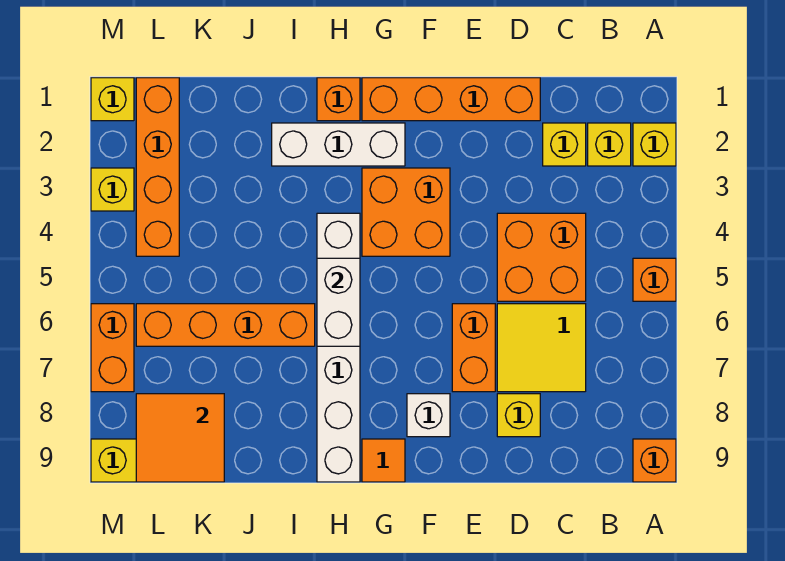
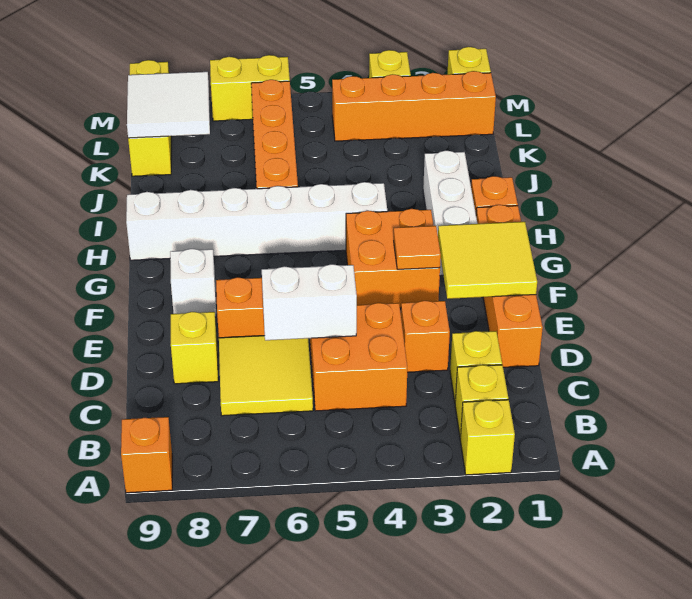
orange brick A5 level 1 -> orange brick D3 level 1
none -> yellow tile E1:F2 level 2
orange tile G9 level 1 -> orange tile F3 level 2
white brick H5:H6 level 2 -> white brick D5:D6 level 2
orange tile K8:L9 level 2 -> white tile K8:L9 level 2
orange brick M6:M7 level 1 -> yellow brick M6:M7 level 1

